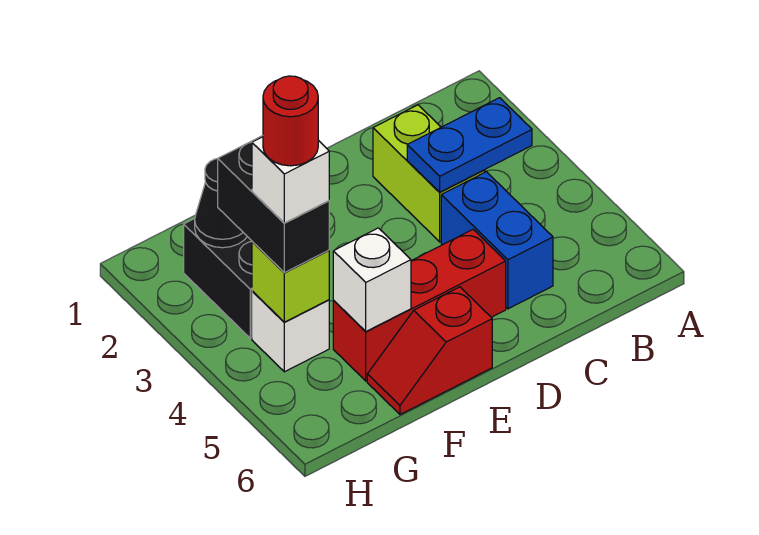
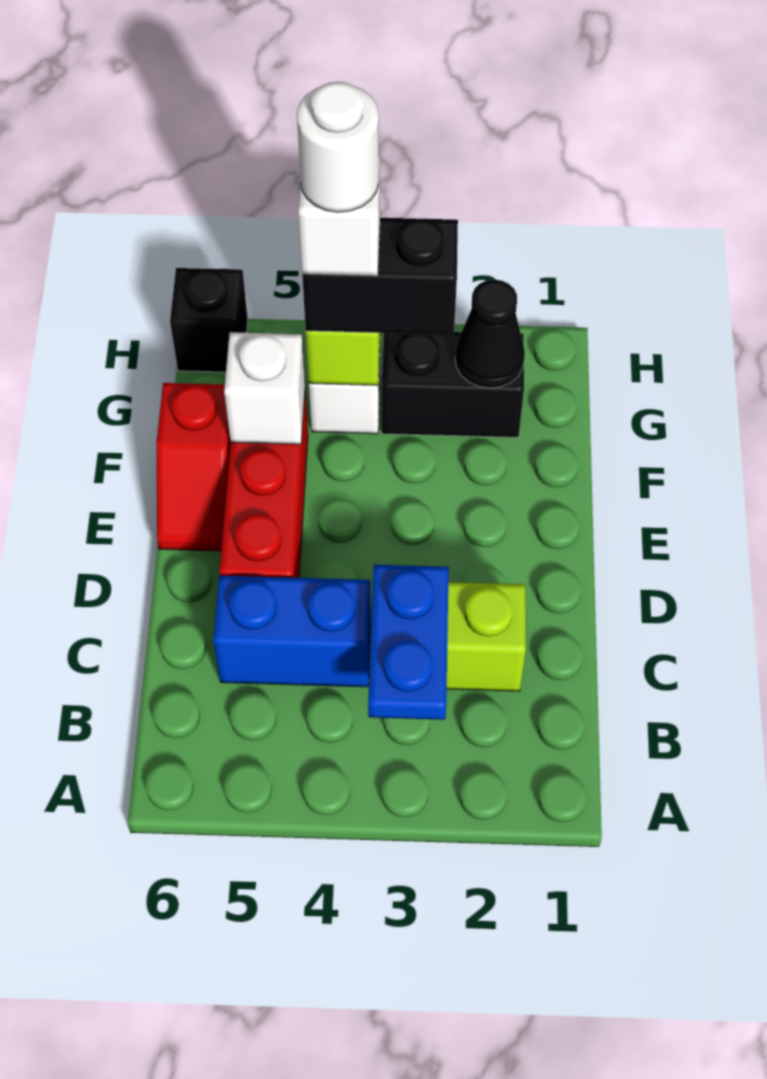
red slope E6:F6 level 1 top E -> red slope E6:F6 level 1 top F
red round brick G4 level 5 -> white round brick G4 level 5
none -> black brick H6 level 1

